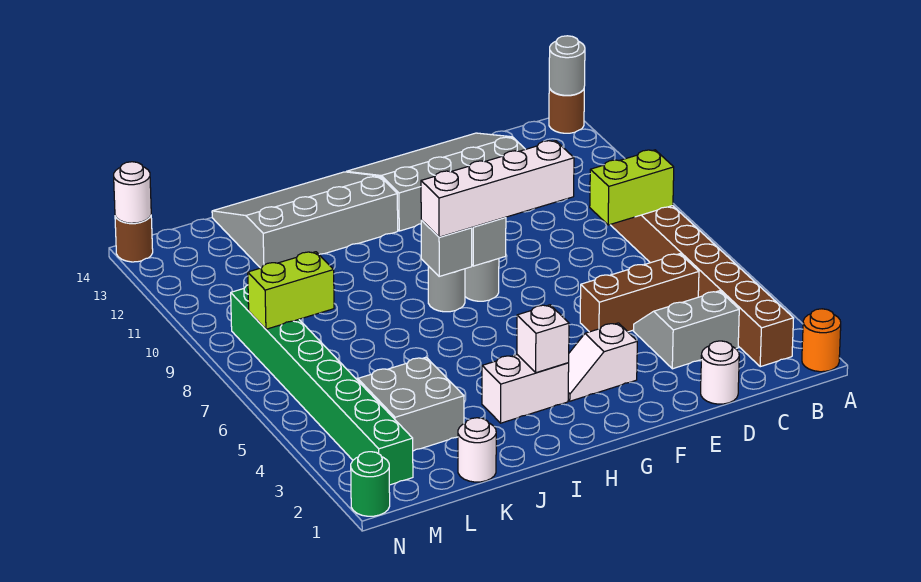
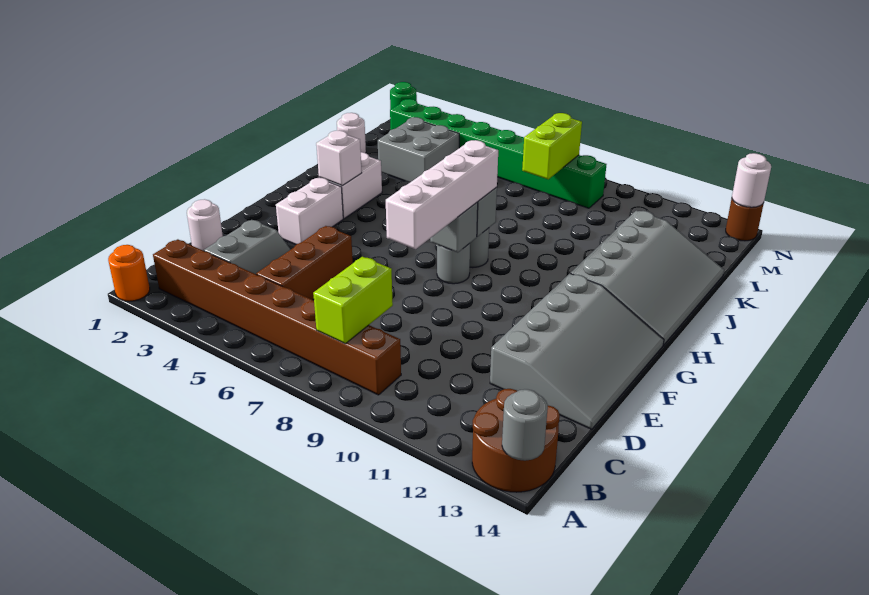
brown round brick A14 level 1 -> brown round brick A13:B14 level 1
white slope F3:G3 level 1 top F -> white brick F3:G3 level 1

